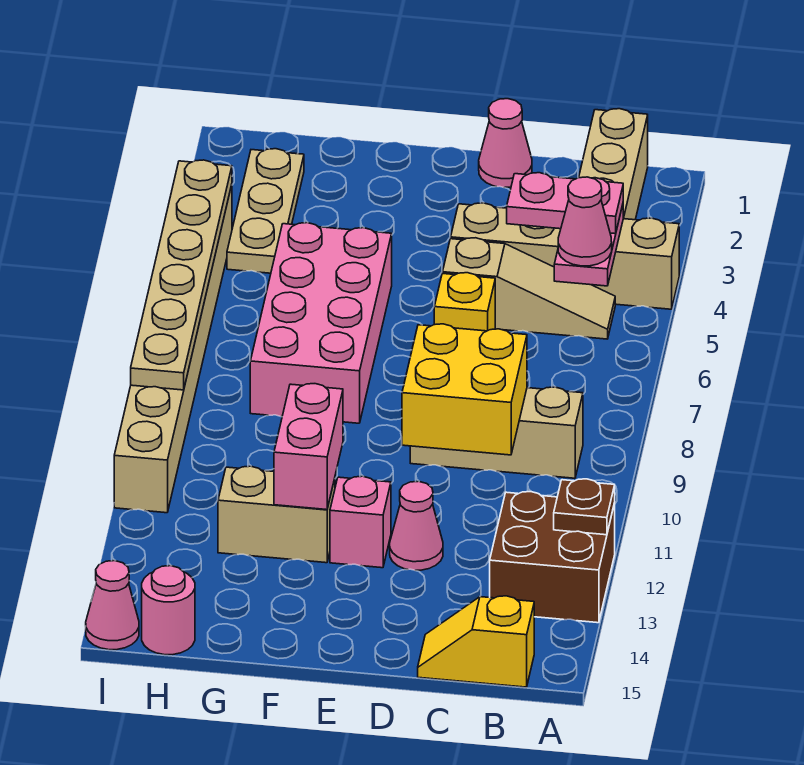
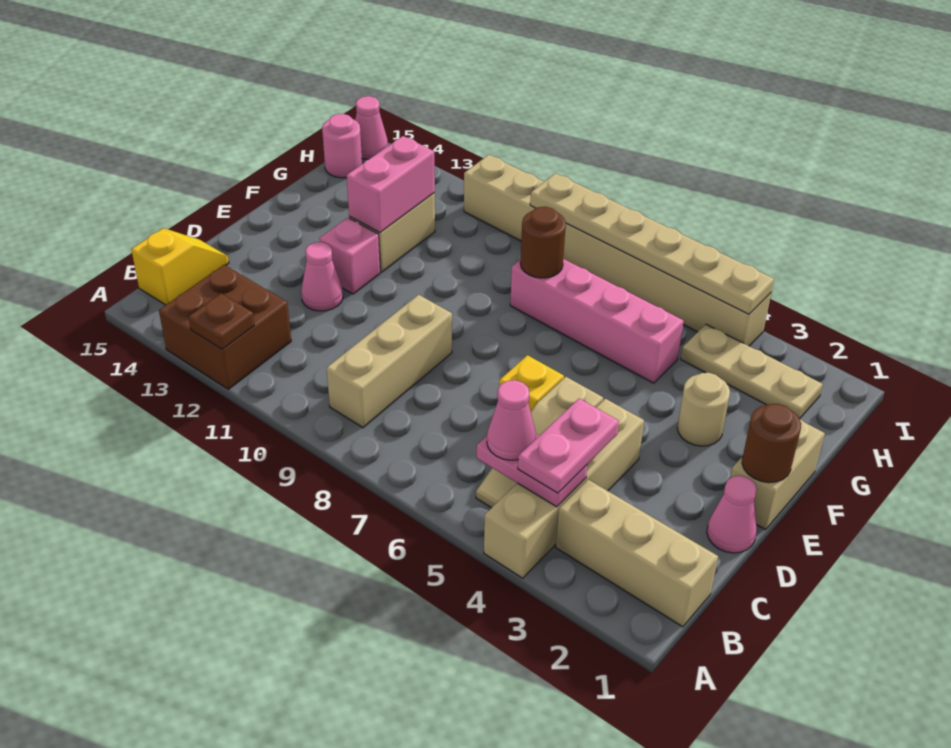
yellow brick C9:D10 level 2 -> none
none -> tan brick E1:F1 level 1
none -> brown round brick E1 level 2
none -> tan round brick F3 level 1
pink brick F5:G8 level 1 -> pink brick G5:G8 level 1
pink brick F11:F12 level 2 -> pink brick F12:G12 level 2
none -> brown round brick G8 level 2

